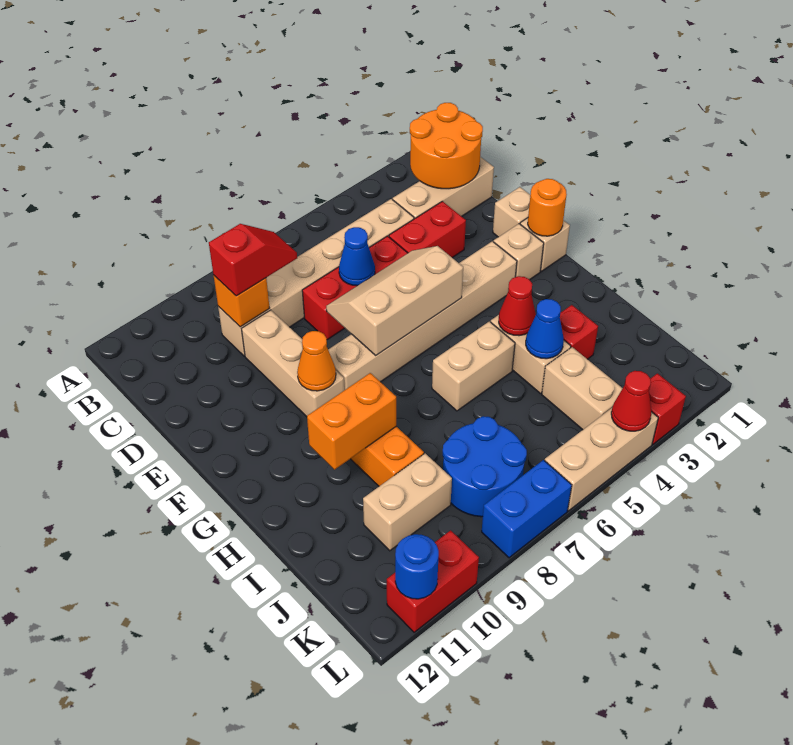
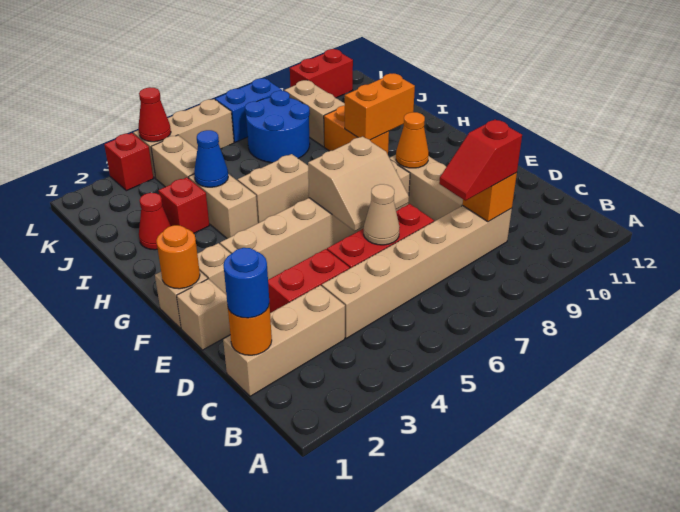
orange round brick B1:C2 level 2 -> orange round brick C1 level 2
blue cone D6 level 2 -> tan cone D6 level 2
tan slope E5:F7 level 2 top F -> tan slope E6:F7 level 2 top F
red cone H4 level 2 -> red cone I2 level 1
tan brick J9:J10 level 1 -> tan brick J9:K9 level 1
blue round brick L11 level 2 -> blue round brick C1 level 3

